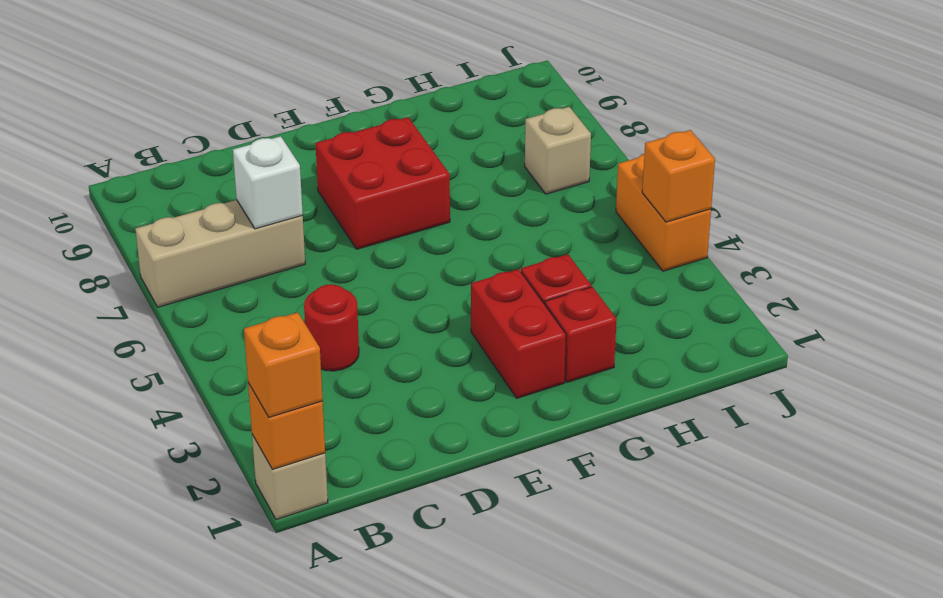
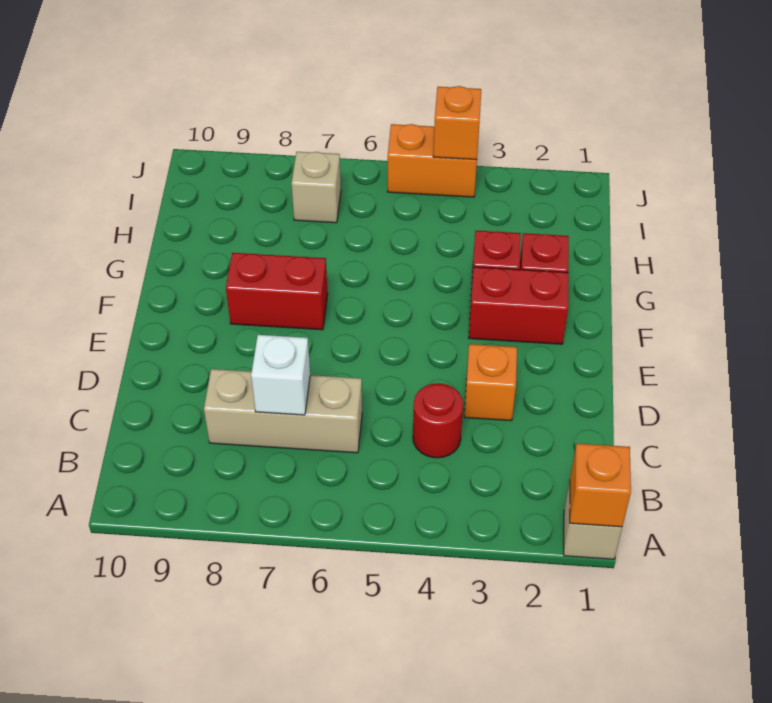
orange brick A1 level 3 -> orange brick D3 level 1
tan brick A7:C7 level 1 -> tan brick C6:C8 level 1
red brick E7:F8 level 1 -> red brick F7:F8 level 1

